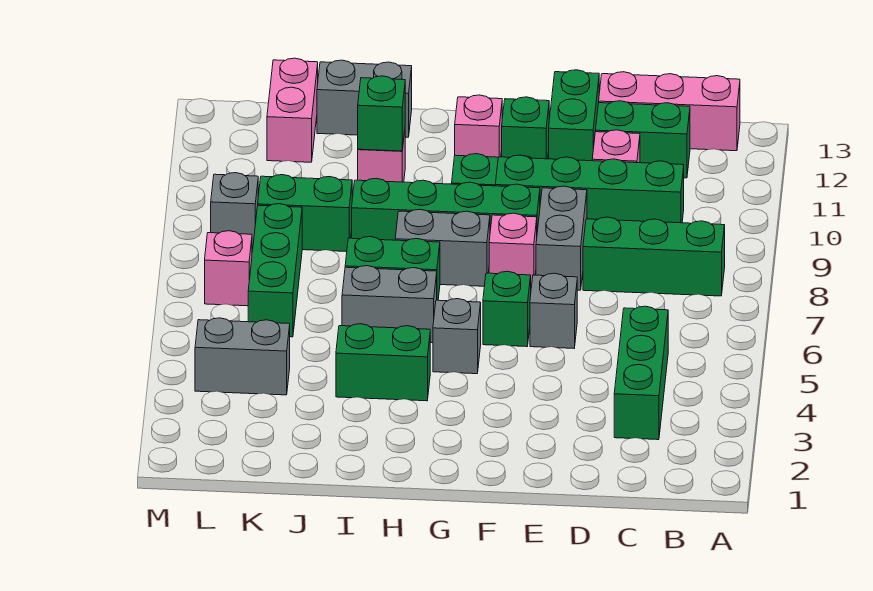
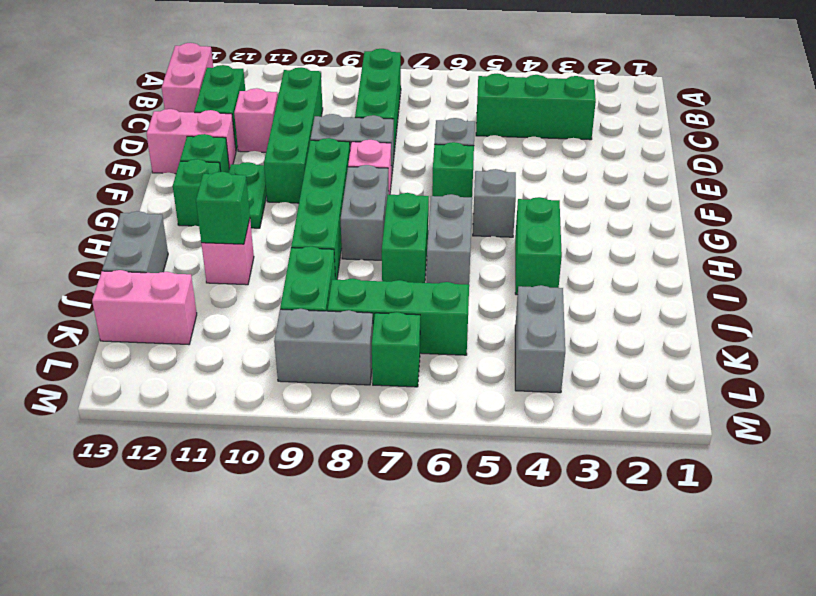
pink brick B13:D13 level 1 -> pink brick B13:C13 level 1
green brick E12:E13 level 1 -> pink brick E12:E13 level 1
pink brick G12 level 1 -> green brick G12 level 1
pink brick L7 level 1 -> green brick L7 level 1
grey brick L9 level 1 -> grey brick L8:L9 level 1

